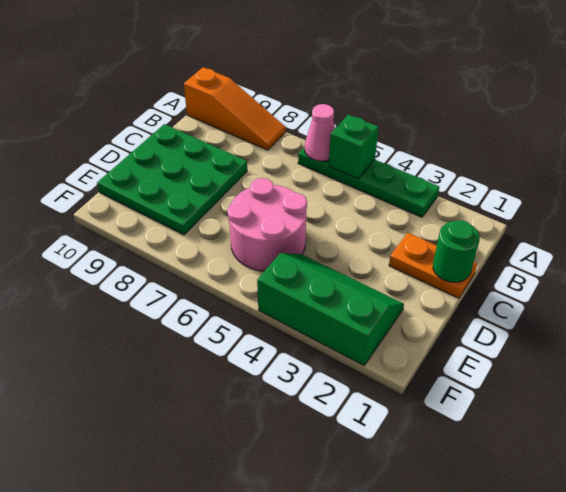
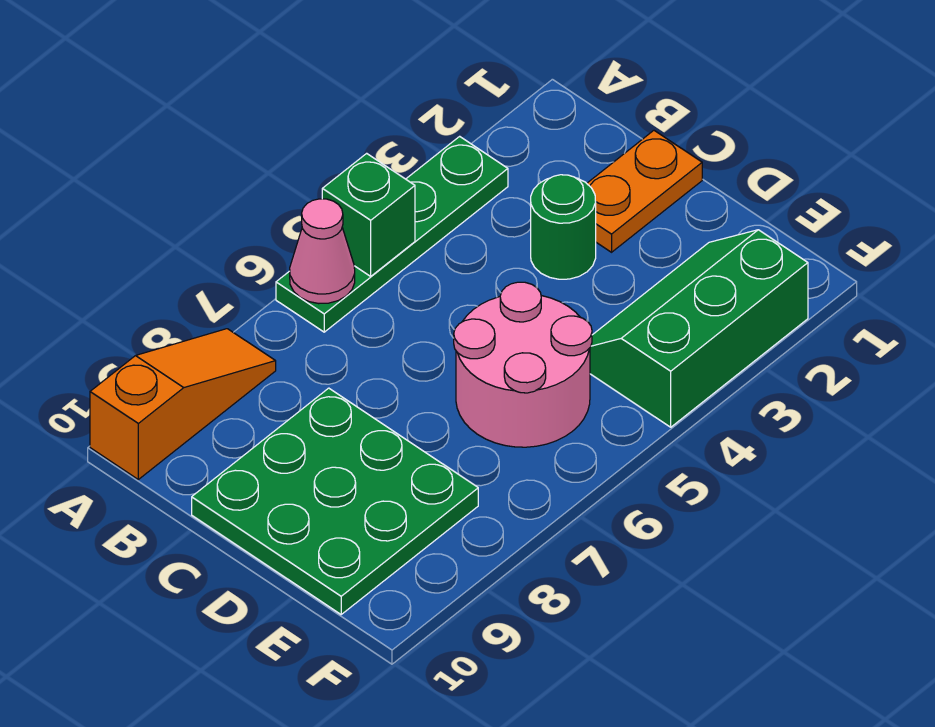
green round brick C1 level 2 -> green round brick C3 level 1

